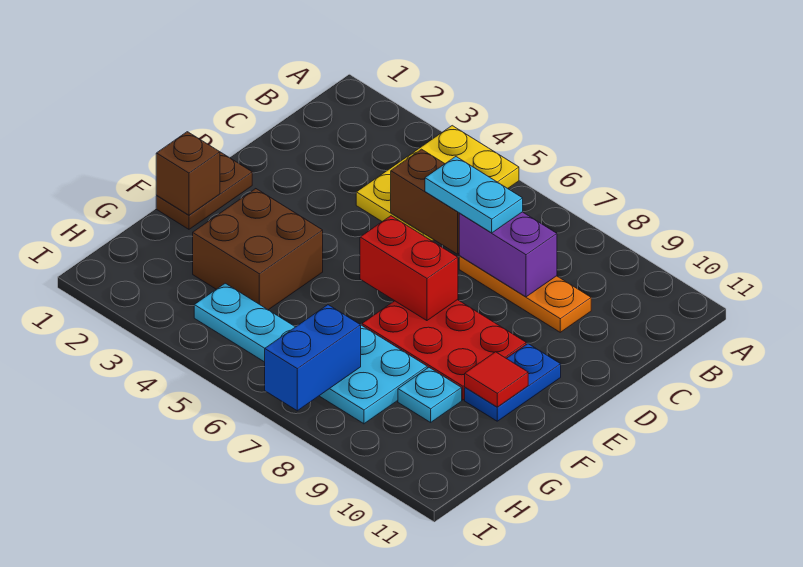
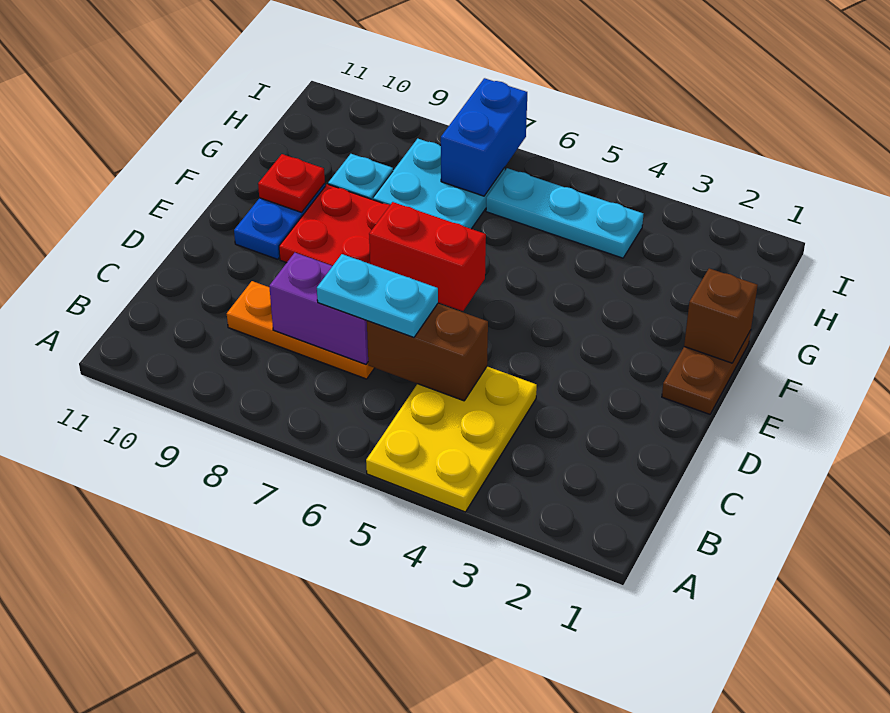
brown brick F3:G4 level 1 -> none
red tile F10 level 2 -> red plate F10 level 2

